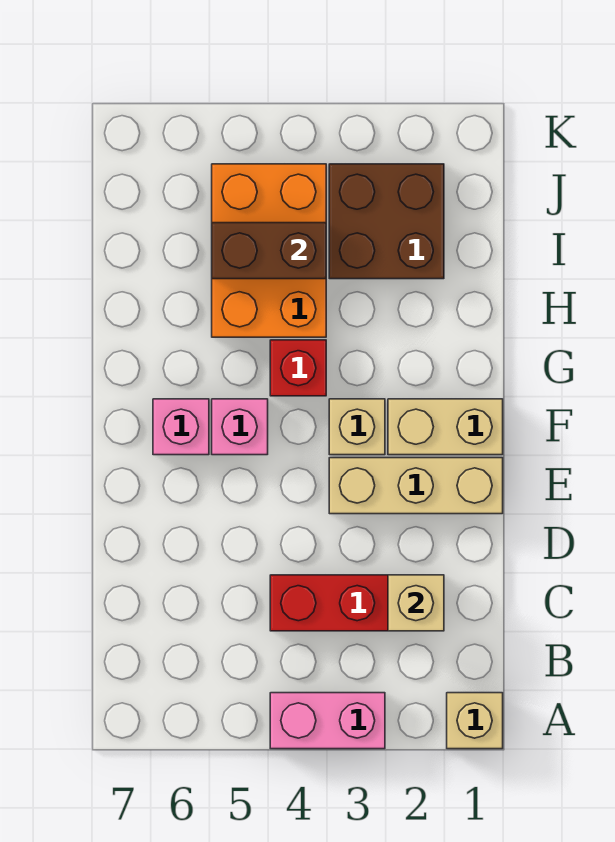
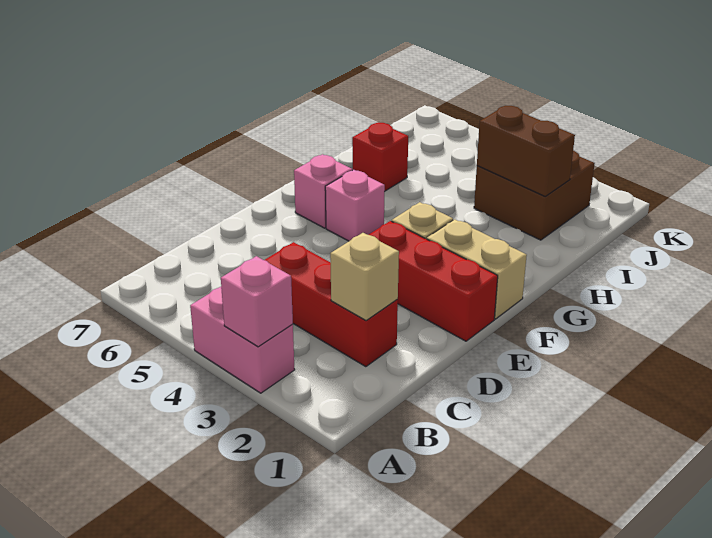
tan brick A1 level 1 -> none
none -> pink brick A3 level 2
tan brick E1:E3 level 1 -> red brick E1:E3 level 1
red brick G4 level 1 -> red brick H6 level 1
orange brick H4:J5 level 1 -> none
brown brick I4:I5 level 2 -> brown brick I2:I3 level 2

